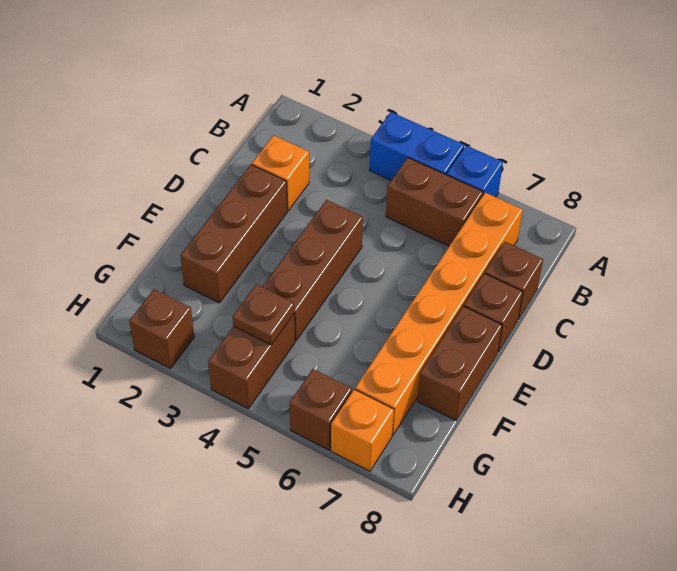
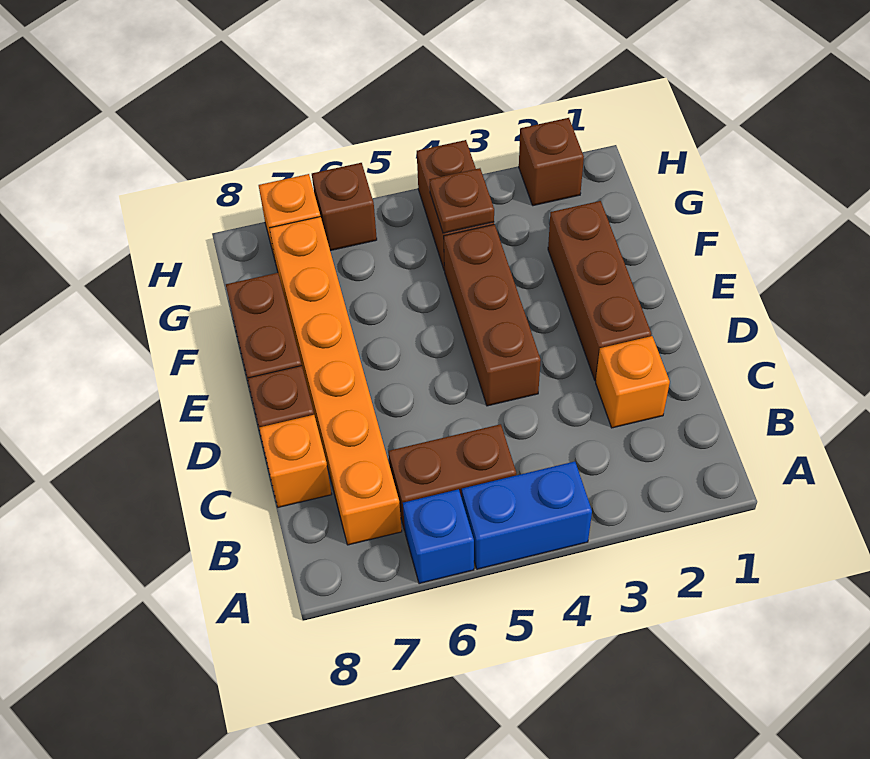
brown brick C8 level 1 -> orange brick C8 level 1

